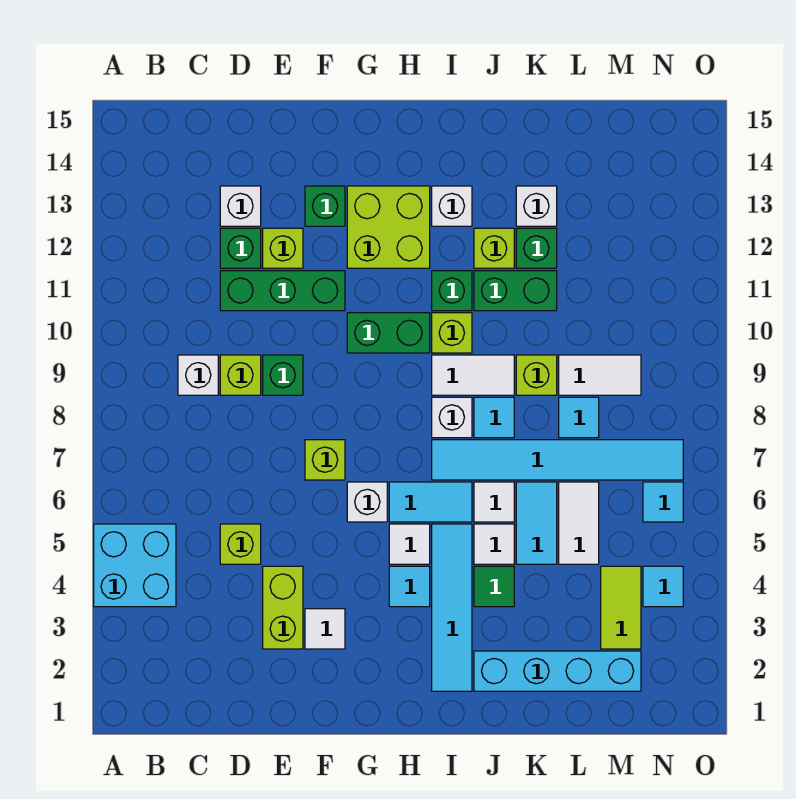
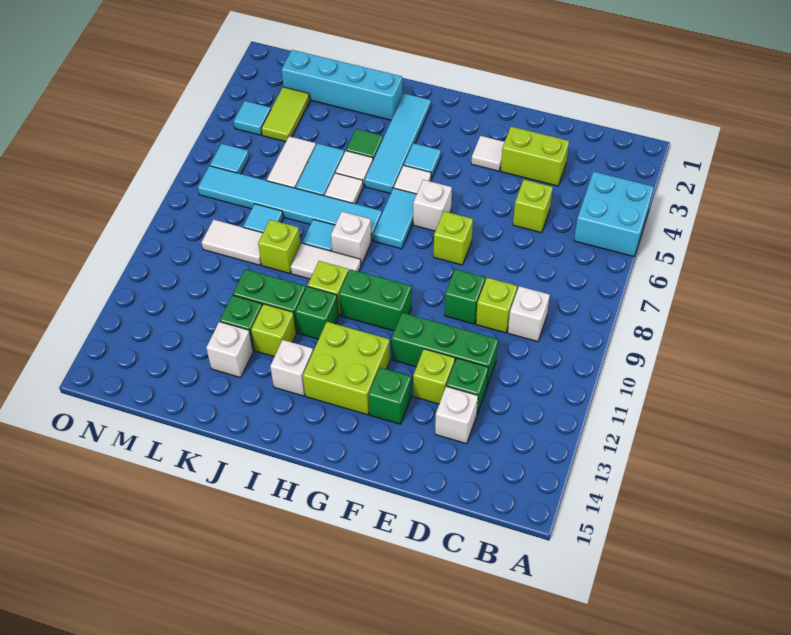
lime brick E3:E4 level 1 -> lime brick D3:E3 level 1
cyan tile H6:I6 level 1 -> cyan tile H6:H7 level 1

